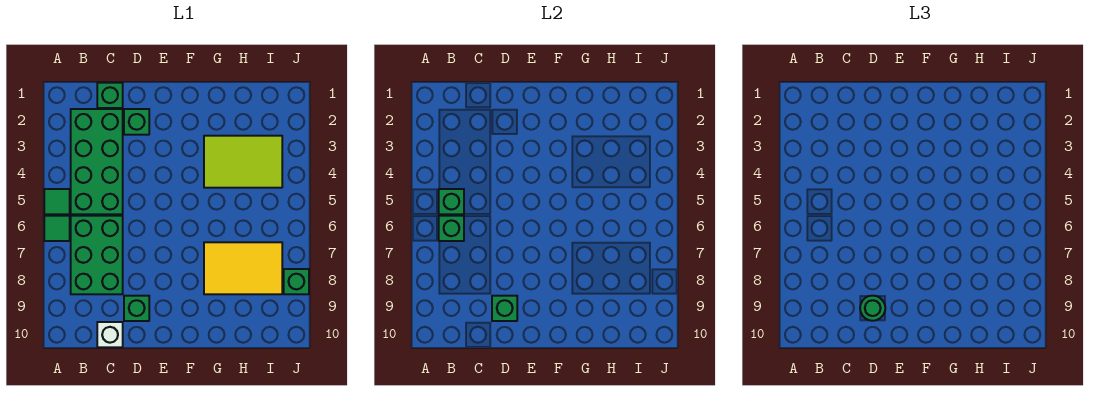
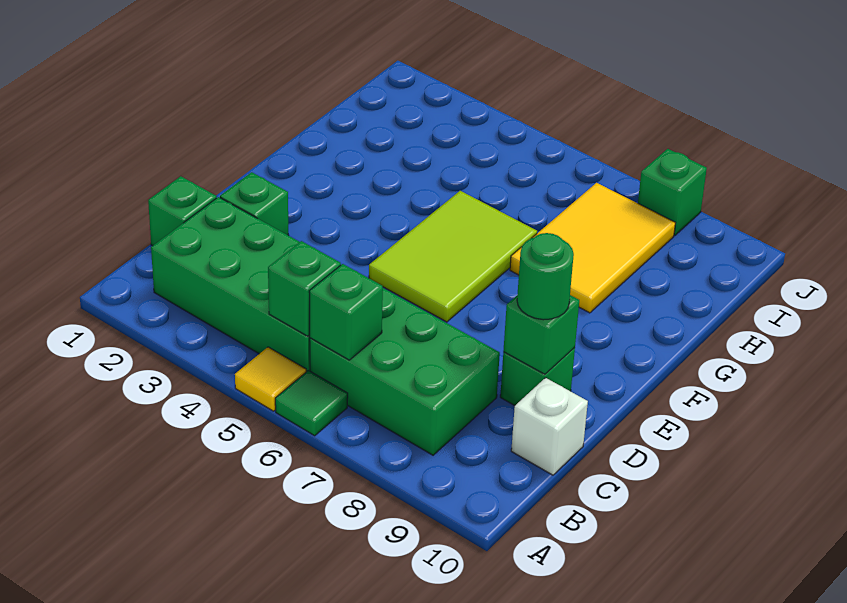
green tile A5 level 1 -> yellow tile A5 level 1
lime tile G3:I4 level 1 -> lime tile E5:G6 level 1

